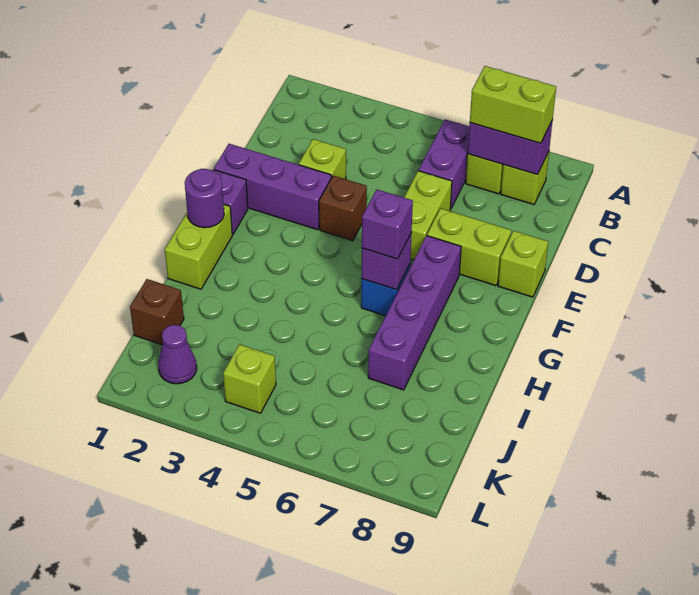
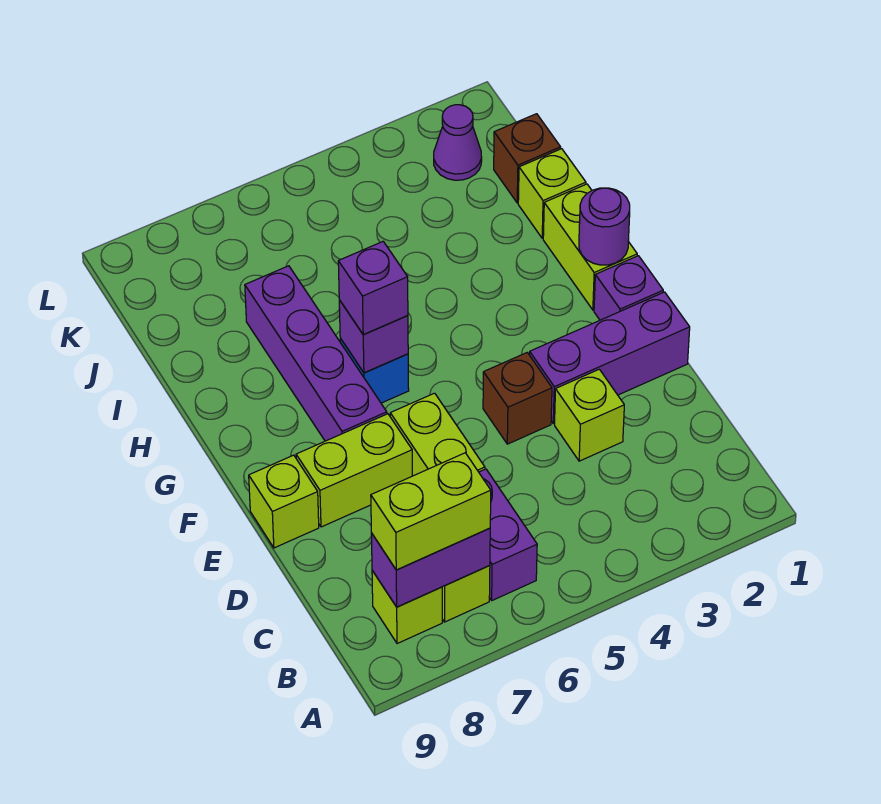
lime brick K4 level 1 -> lime brick I1 level 1

